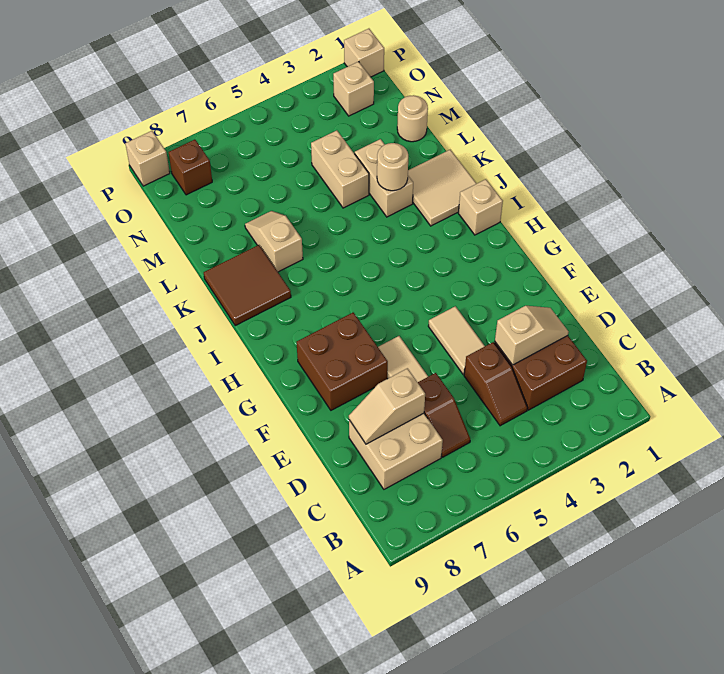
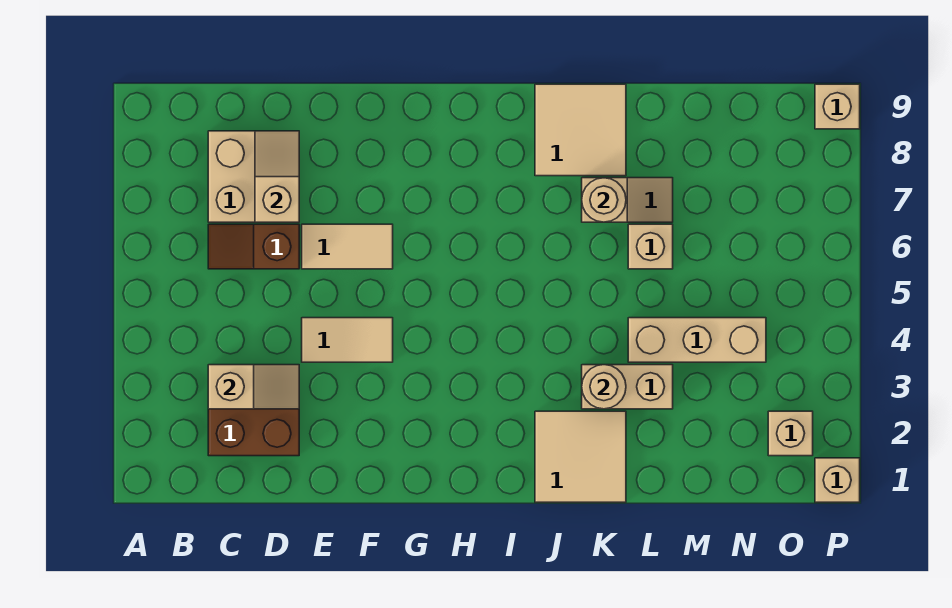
brown slope C4:D4 level 1 top D -> none
tan slope D2:D3 level 2 top 3 -> tan slope C3:D3 level 2 top C
brown brick F7:G8 level 1 -> none
tan brick I1 level 1 -> tan brick L6 level 1
brown tile J8:K9 level 1 -> tan tile J8:K9 level 1
tan brick L4:M4 level 1 -> tan brick L4:N4 level 1
tan round brick M1 level 1 -> tan round brick K7 level 2
brown brick O8 level 1 -> none

